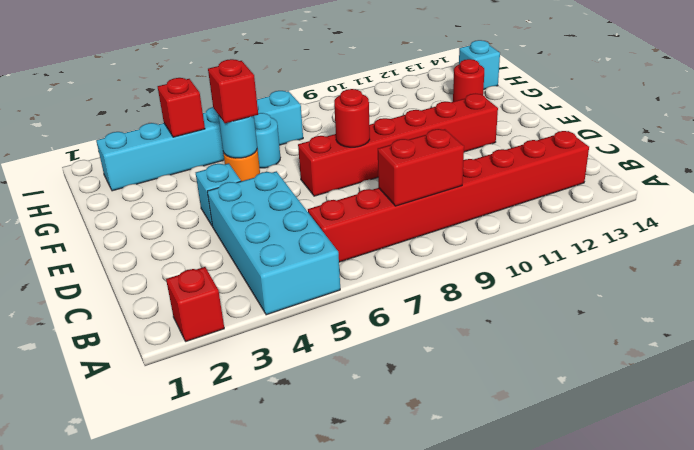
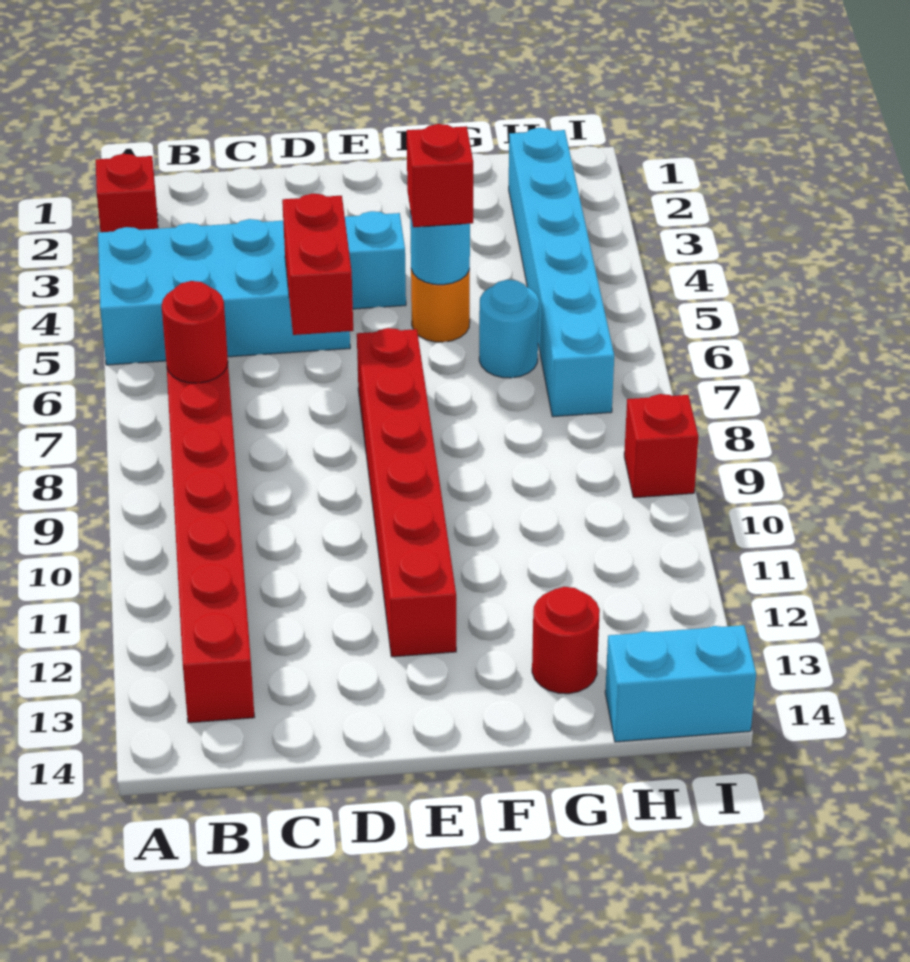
red brick B8:B9 level 2 -> red brick D5:D6 level 2
red round brick E8 level 2 -> red round brick B7 level 2
red brick H4 level 2 -> red brick I9 level 1
cyan brick H14 level 1 -> cyan brick H14:I14 level 1

